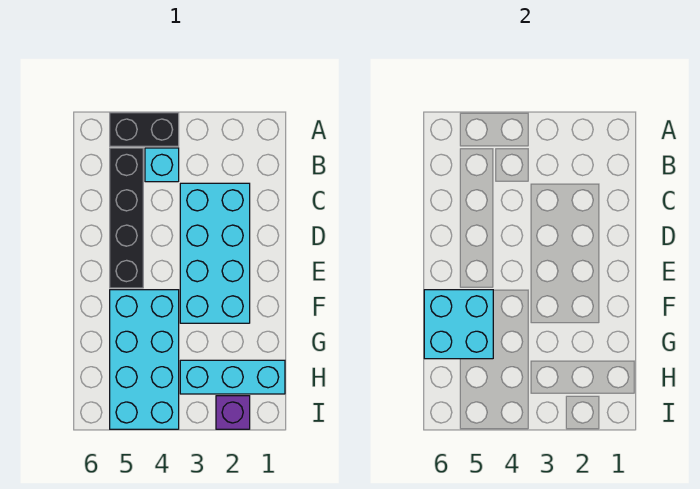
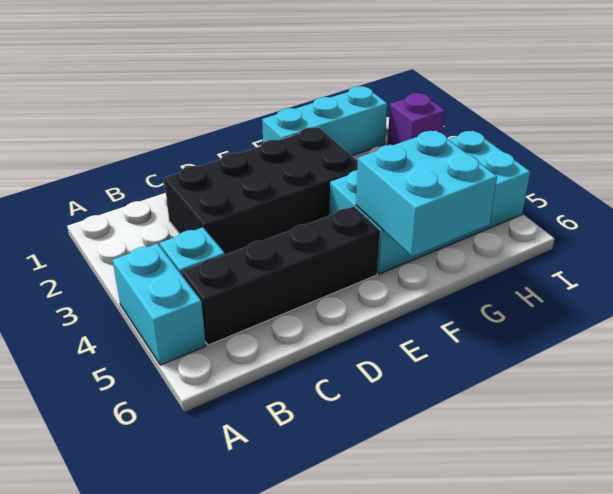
black brick A4:A5 level 1 -> cyan brick A4:A5 level 1
cyan brick C2:F3 level 1 -> black brick C2:F3 level 1
cyan brick H1:H3 level 1 -> cyan brick F1:H1 level 1

